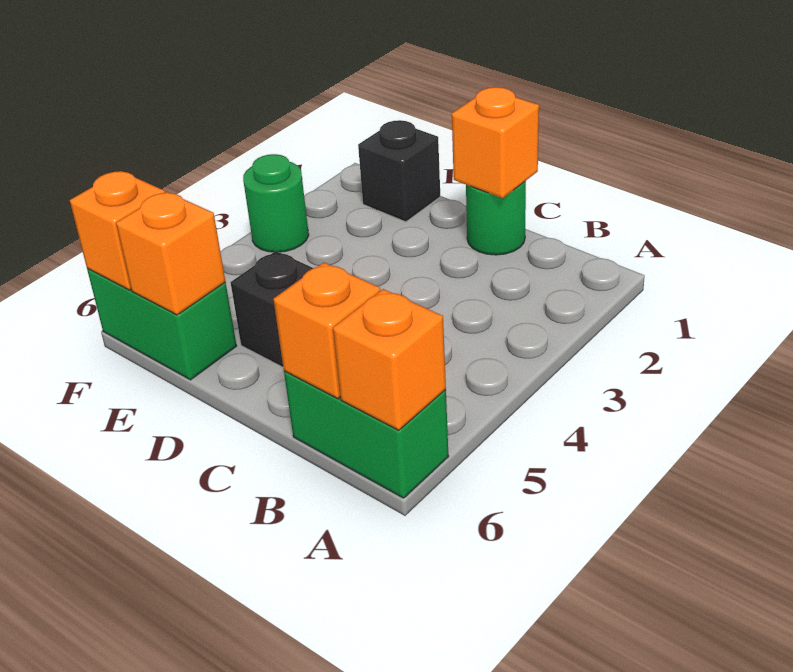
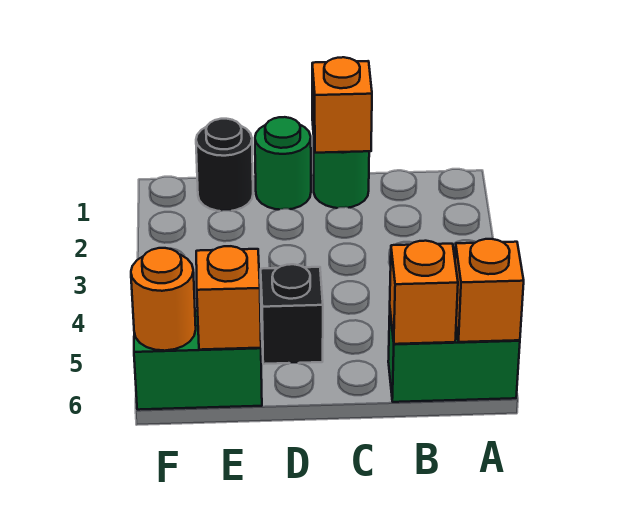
black brick E1 level 1 -> black round brick E1 level 1
green round brick F3 level 1 -> green round brick D1 level 1
orange brick F6 level 2 -> orange round brick F6 level 2

